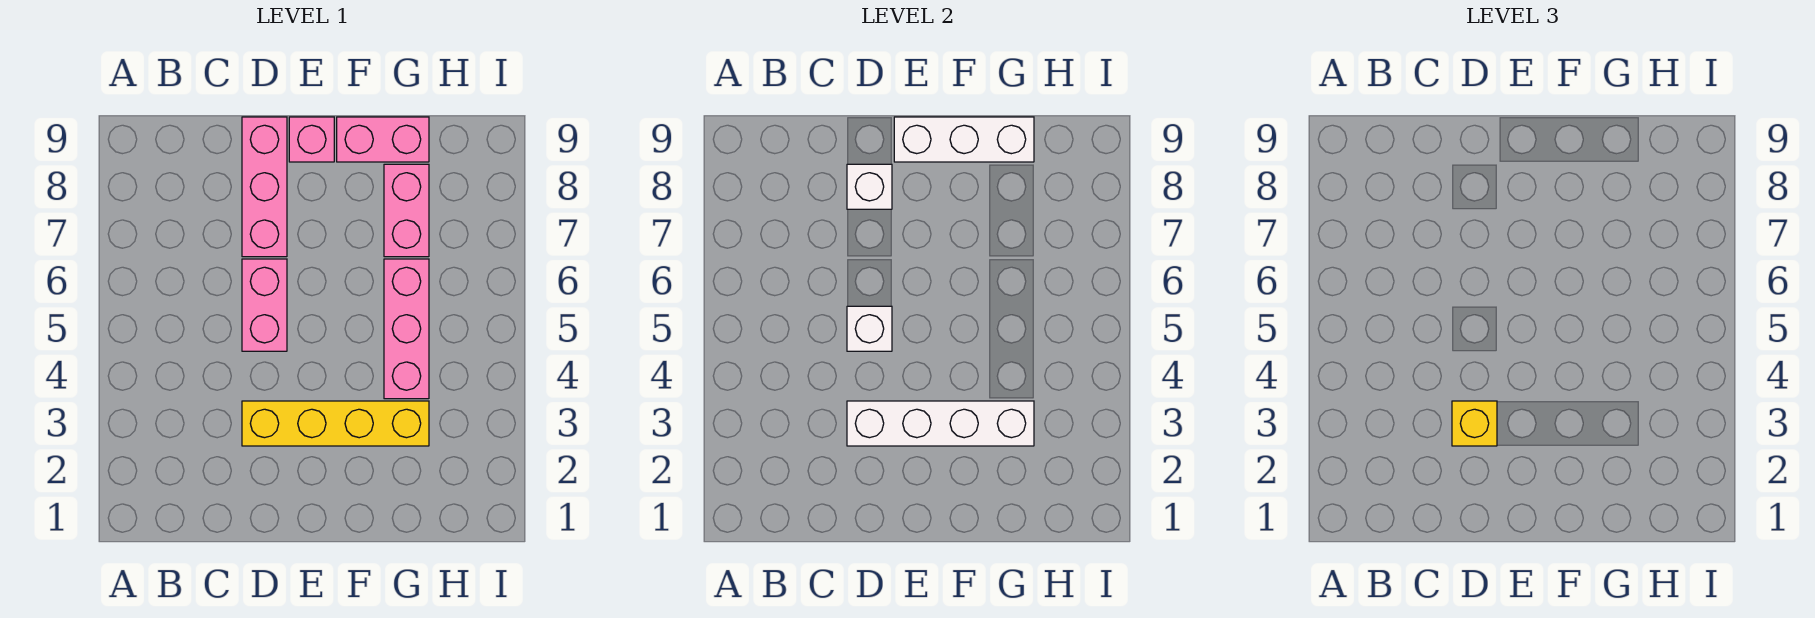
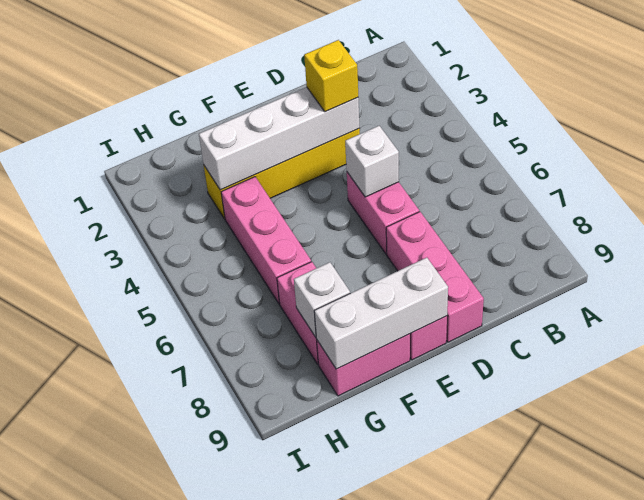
white brick D8 level 2 -> white brick G8 level 2

